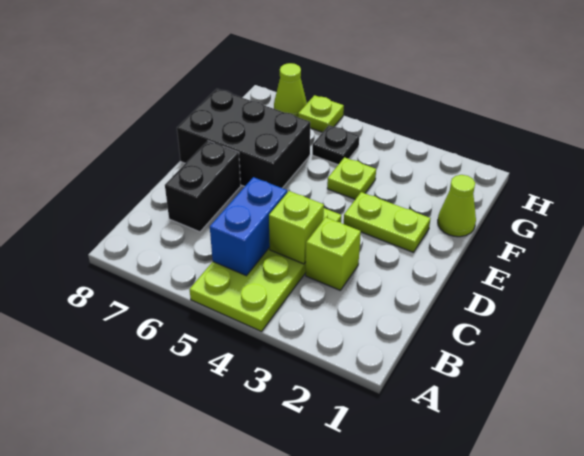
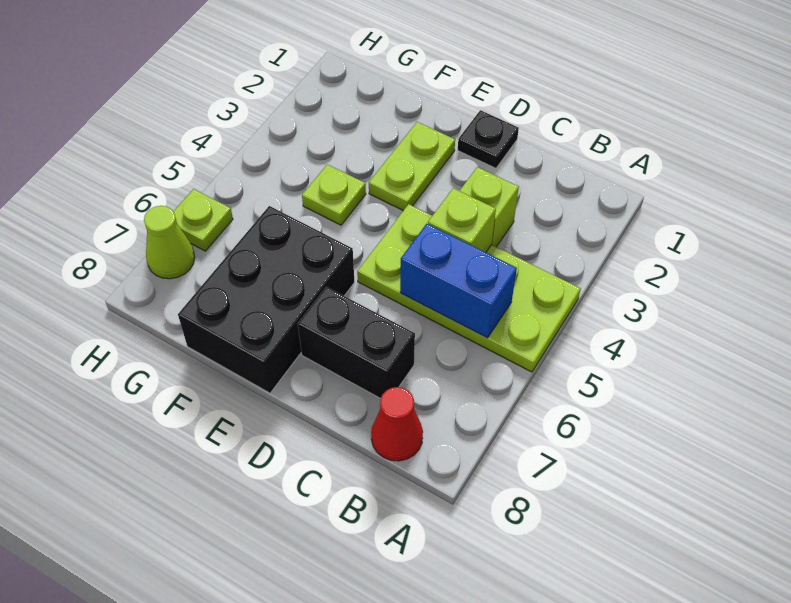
none -> red cone B8 level 1
lime cone F1 level 1 -> none
black plate G5 level 1 -> black plate D1 level 1

